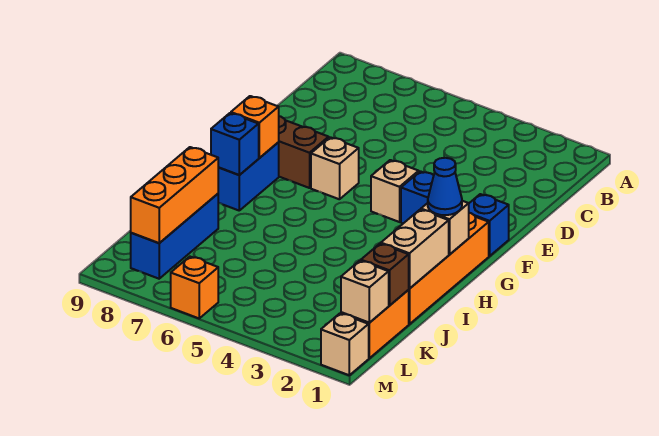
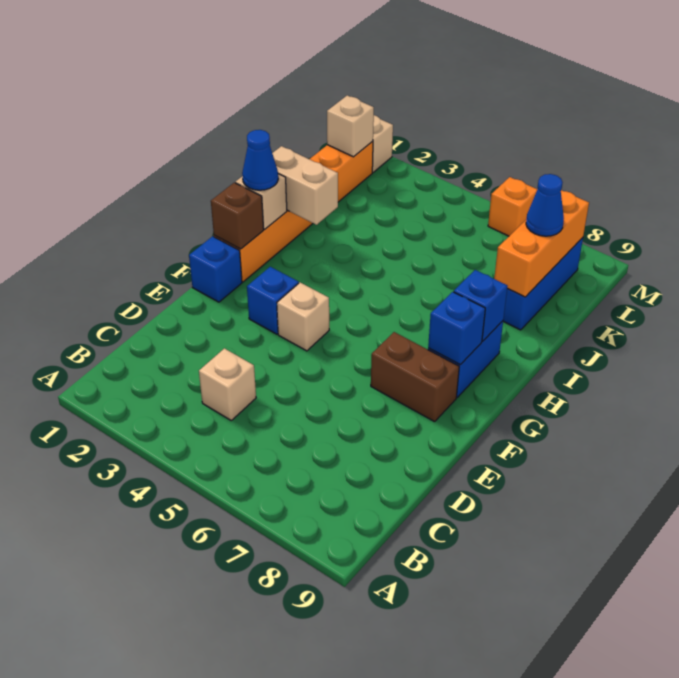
tan brick F6 level 1 -> tan brick C4 level 1
orange brick G8 level 2 -> blue brick G8 level 2
tan brick I1:J1 level 2 -> tan brick I1:I2 level 2
brown brick K1 level 2 -> brown brick G1 level 2
none -> blue cone K8 level 3

